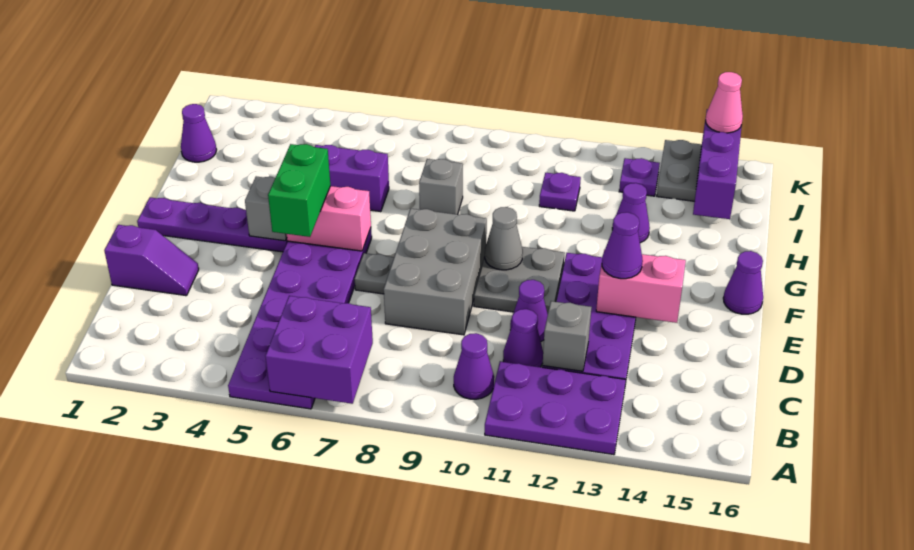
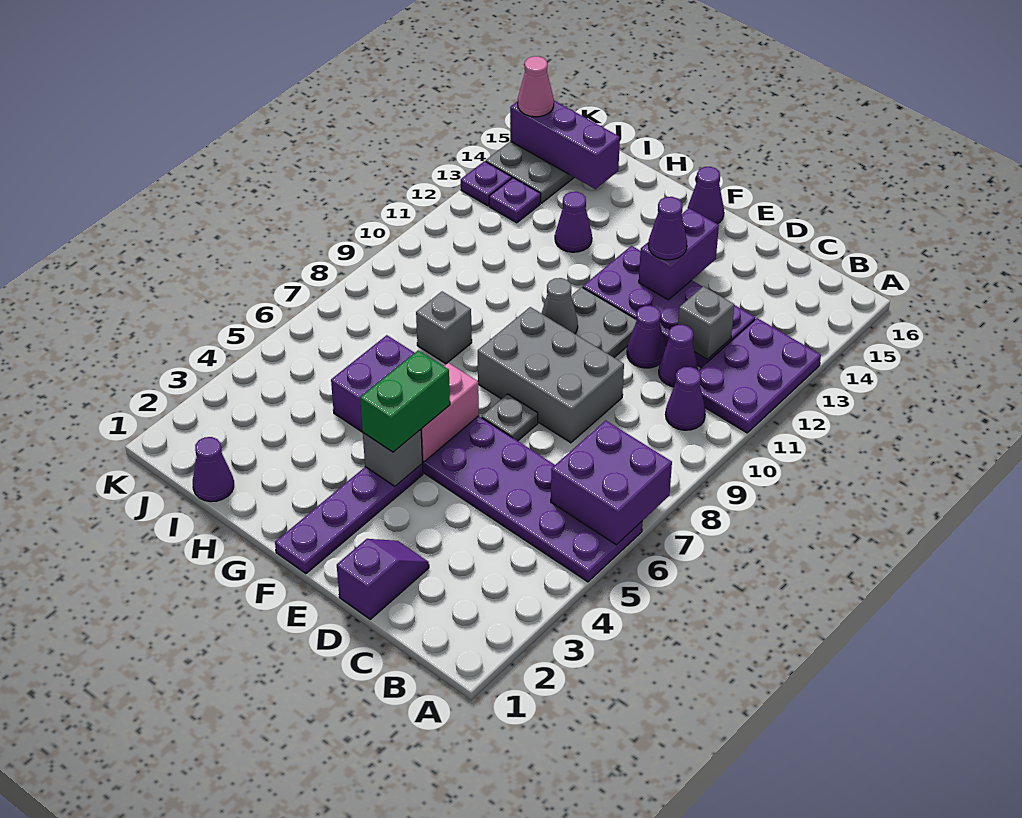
green brick E5:F5 level 3 -> green brick F4:F5 level 3
pink brick E13:E14 level 2 -> purple brick E13:E14 level 2
purple plate I11 level 1 -> purple plate K13 level 1

